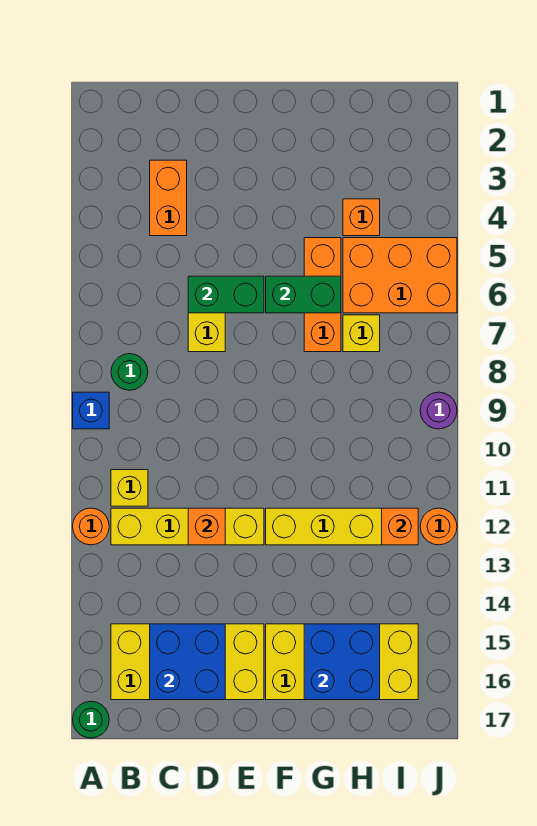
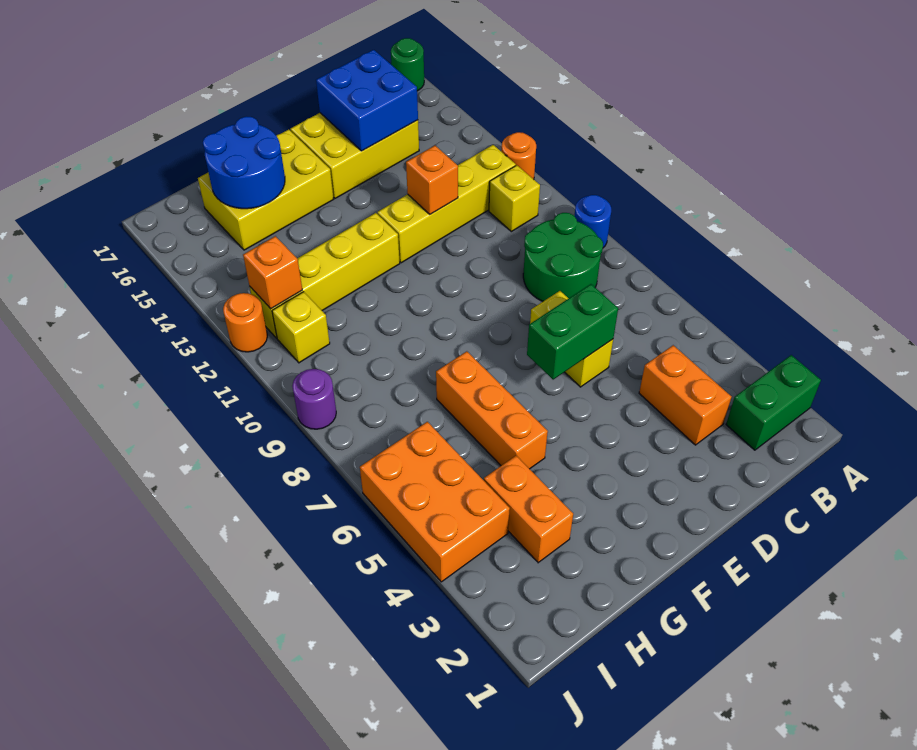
blue brick A9 level 1 -> blue round brick A9 level 1
green round brick B8 level 1 -> green round brick B8:C9 level 1
yellow brick B15:E16 level 1 -> yellow brick C15:E16 level 1
green brick F6:G6 level 2 -> green brick A2:B2 level 1
yellow brick F15:I16 level 1 -> yellow brick F15:H16 level 1
blue brick G15:H16 level 2 -> blue round brick G15:H16 level 2
orange brick H4 level 1 -> orange brick H3:H4 level 1
orange brick H5:J6 level 1 -> orange brick I4:J6 level 1
yellow brick H7 level 1 -> yellow brick I11 level 1

